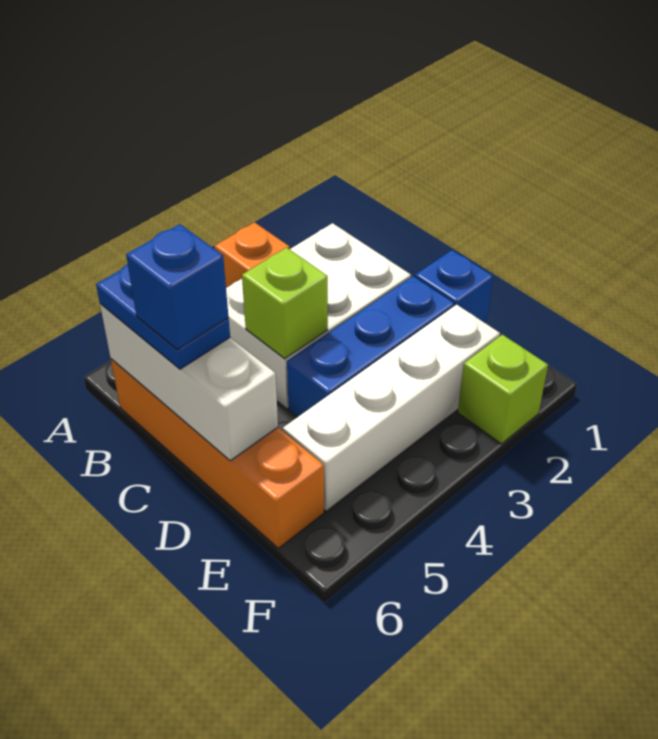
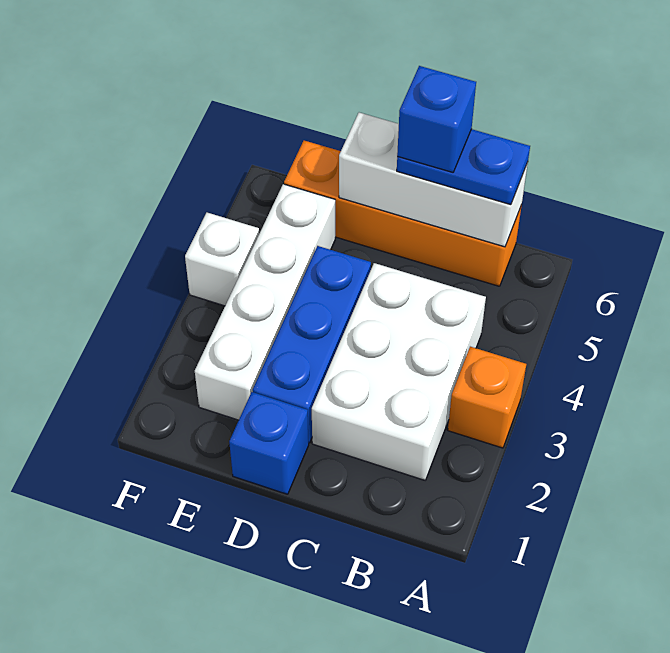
lime brick C4 level 2 -> none
lime brick F2 level 1 -> none
none -> white brick F4 level 1

